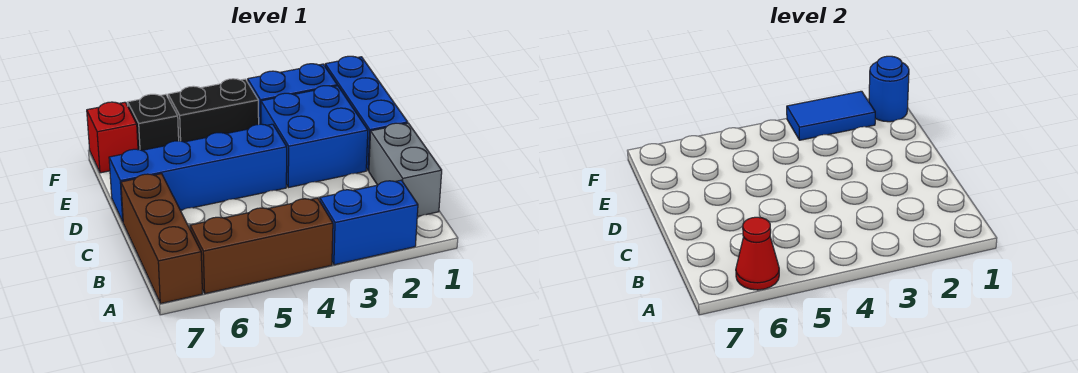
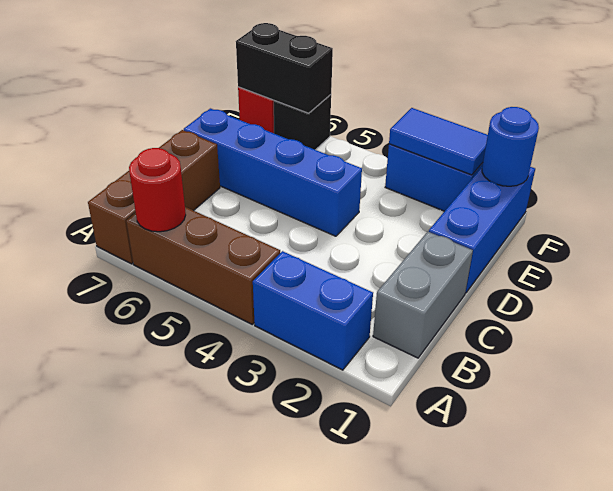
red cone A6 level 2 -> red round brick A6 level 2
blue brick D2:E3 level 1 -> none
black brick F4:F5 level 1 -> black brick F6:F7 level 2

